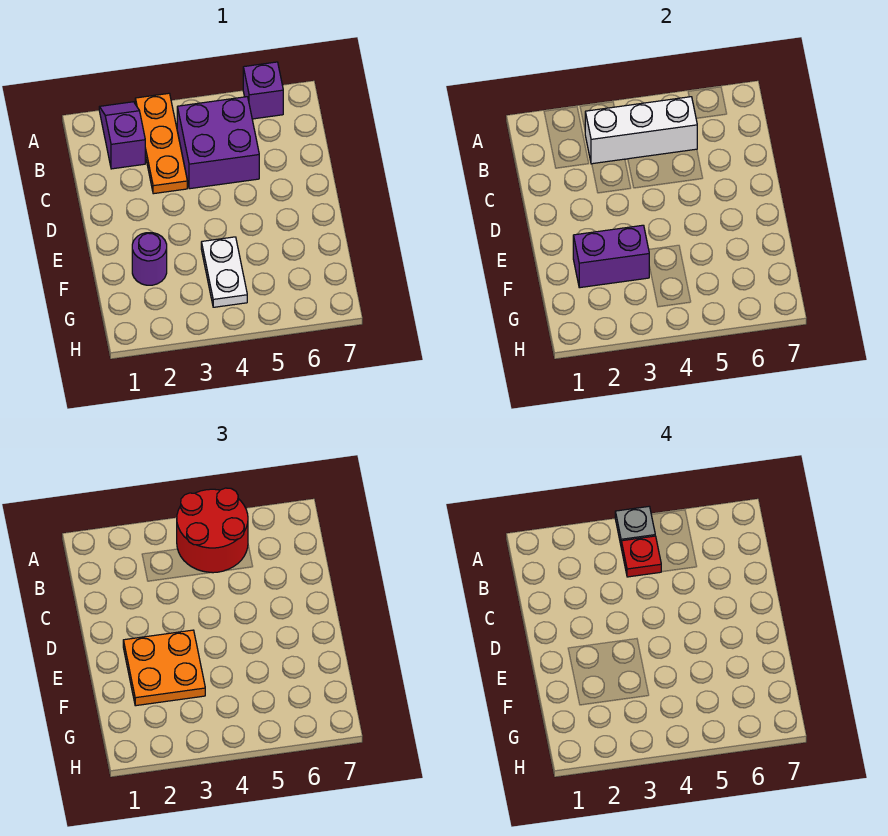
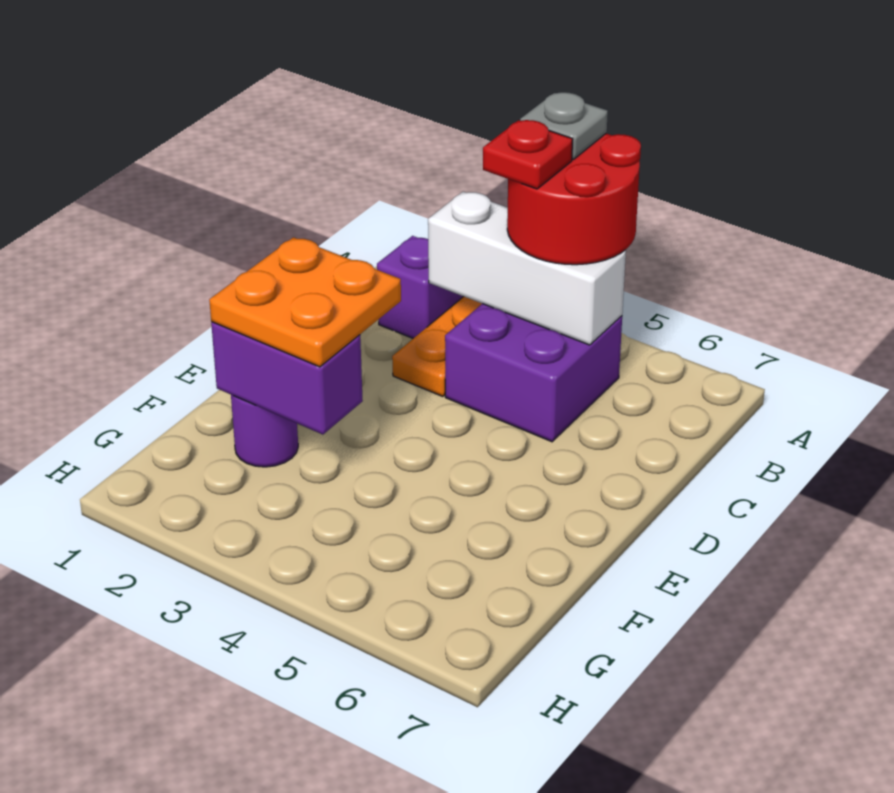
purple brick A6 level 1 -> none
white plate F4:G4 level 1 -> none

